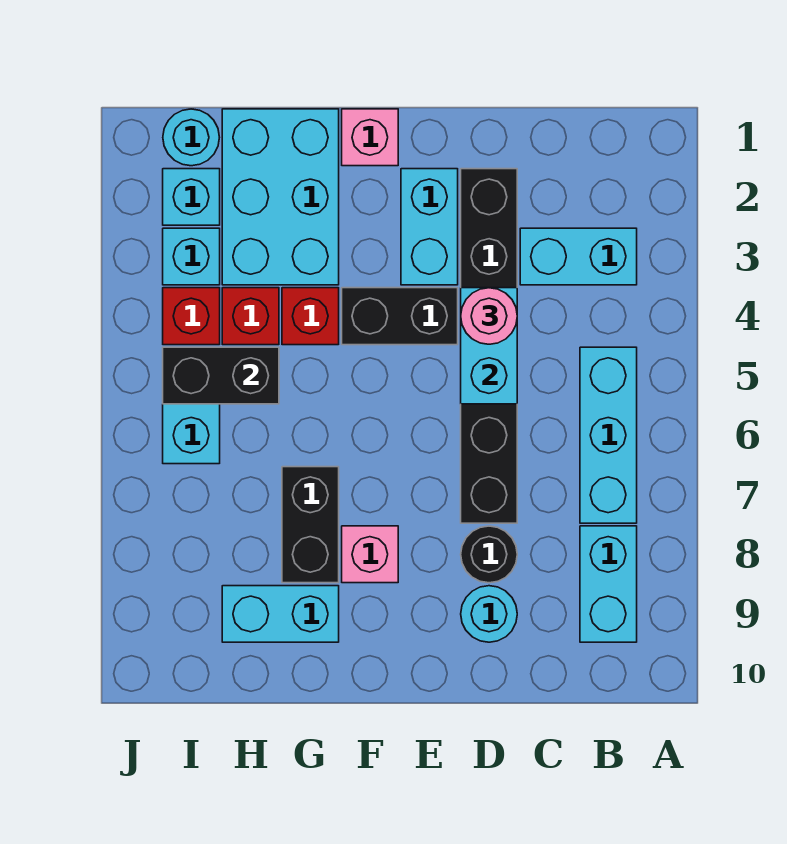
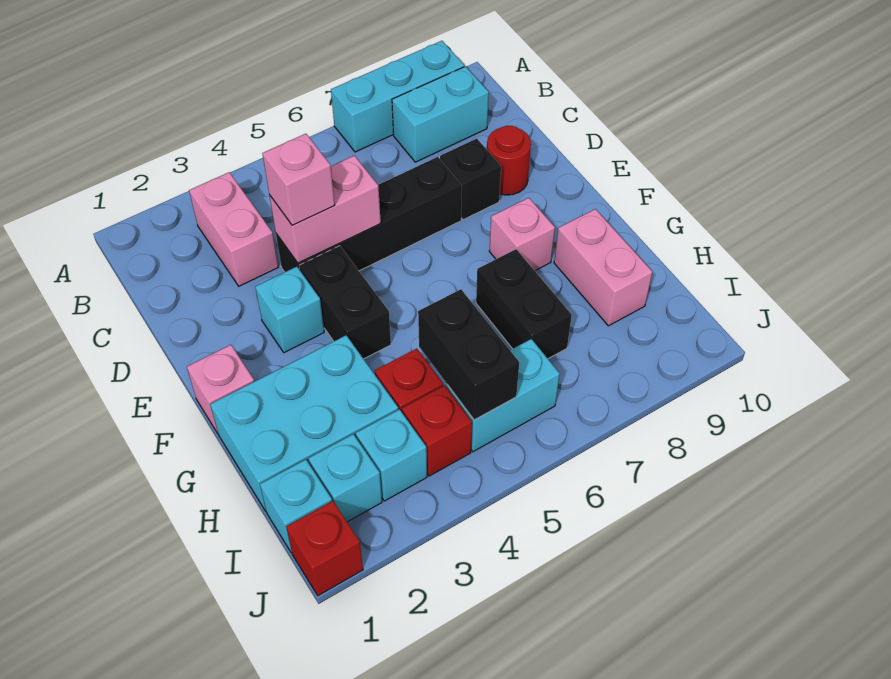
cyan brick B3:C3 level 1 -> pink brick B3:C3 level 1
cyan brick B5:B7 level 1 -> cyan brick A7:A9 level 1
black brick D2:D7 level 1 -> black brick D4:D7 level 1
cyan brick D4:D5 level 2 -> pink brick D4:D5 level 2
pink round brick D4 level 3 -> pink brick D4 level 3
black round brick D8 level 1 -> black brick D8 level 1
cyan round brick D9 level 1 -> red round brick D9 level 1
cyan brick E2:E3 level 1 -> cyan brick E3 level 1
red brick G4 level 1 -> red brick J1 level 1
black brick G7:G8 level 1 -> black brick G7:H7 level 1
cyan brick G9:H9 level 1 -> pink brick G9:H9 level 1
cyan round brick I1 level 1 -> cyan brick I1 level 1

